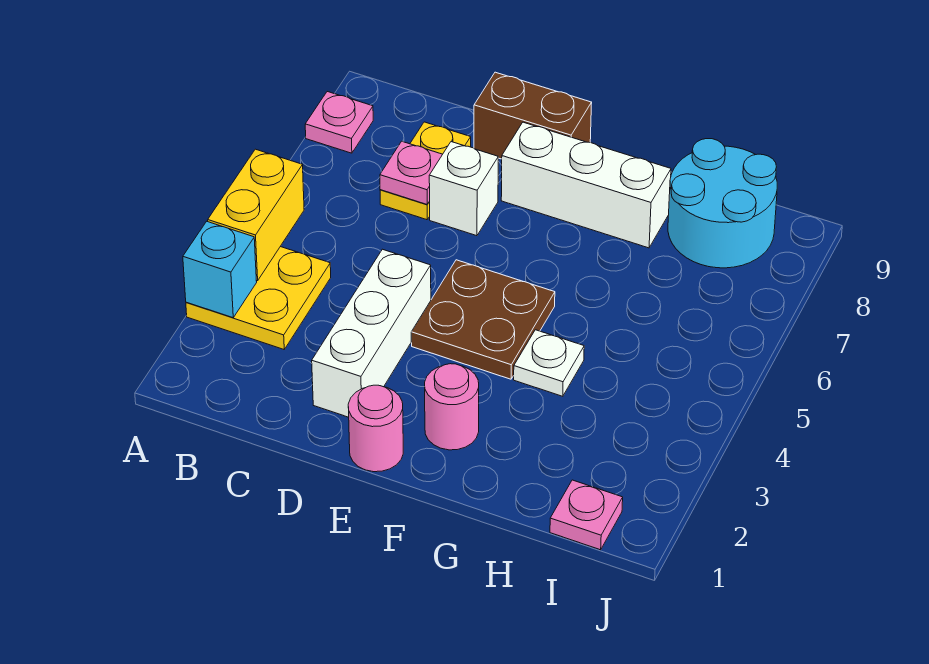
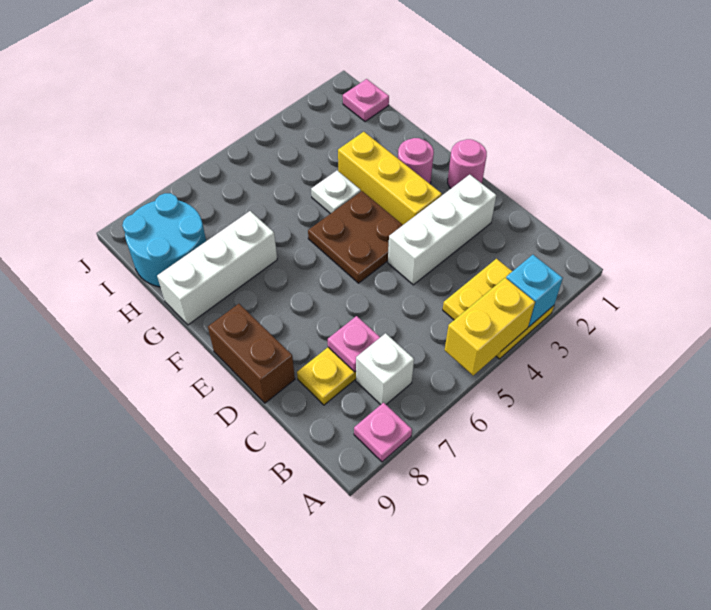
white brick D7 level 1 -> white brick B7 level 1
none -> yellow brick E3:G3 level 1
white brick E8:G8 level 1 -> white brick G7:G9 level 1

